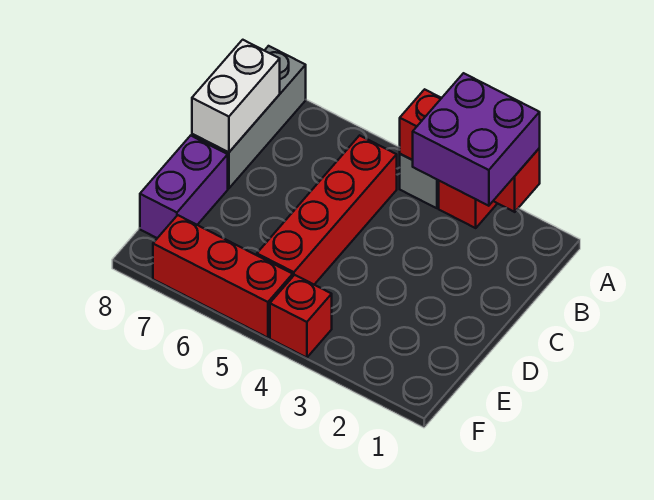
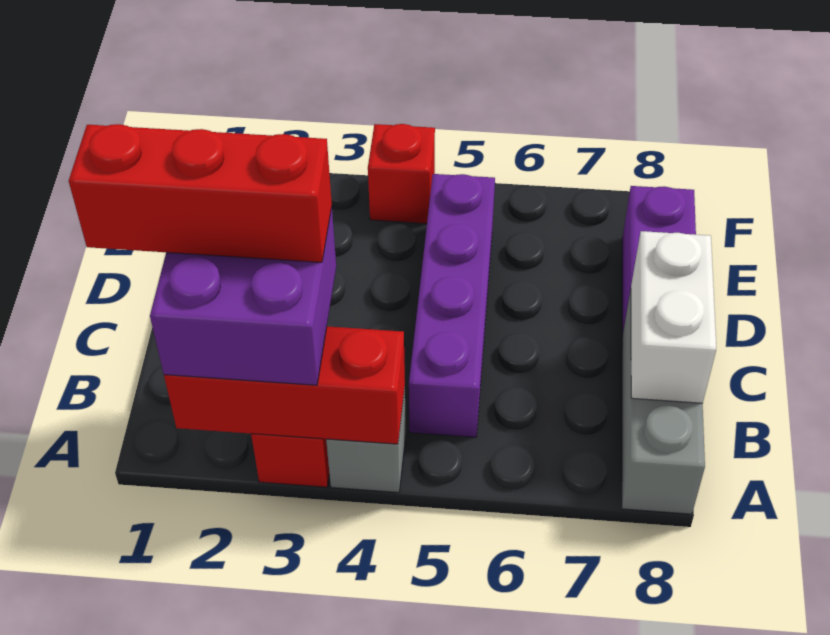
red brick B5:E5 level 1 -> purple brick B5:E5 level 1
red brick F5:F7 level 1 -> red brick B1:B3 level 4

